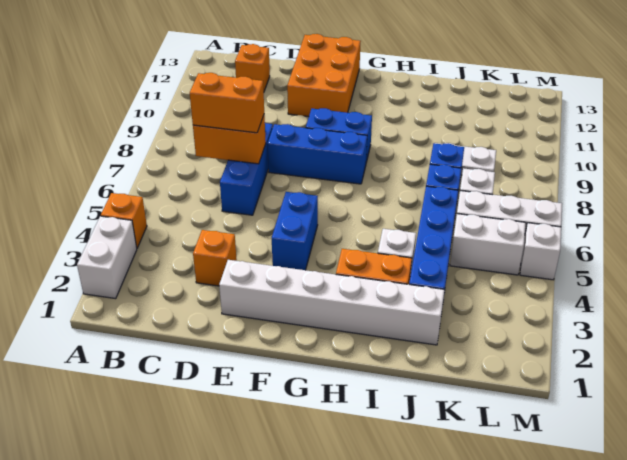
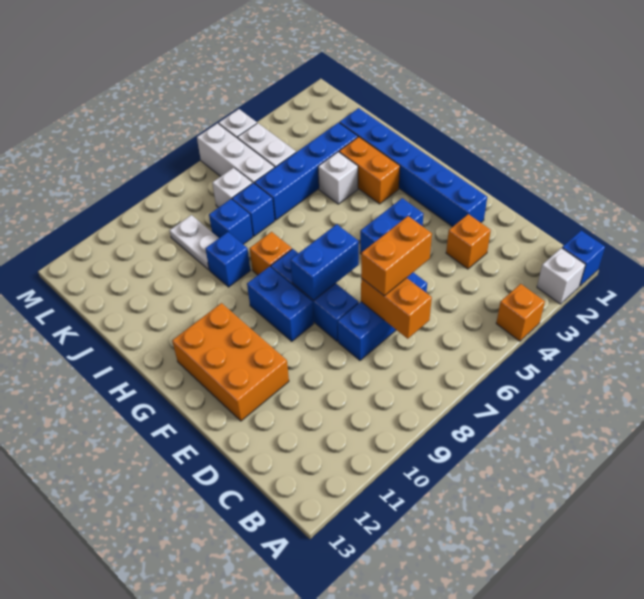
none -> blue brick A1 level 1
white brick A2:A3 level 1 -> white brick A2 level 1
orange brick C7:D7 level 3 -> orange brick D6:D7 level 3
orange brick C12 level 1 -> orange brick H8 level 1
white brick E2:J2 level 1 -> blue brick E2:J2 level 1
orange brick E11:F13 level 1 -> orange brick E11:G12 level 1
none -> blue brick F7:F8 level 2
none -> blue brick I9 level 1

